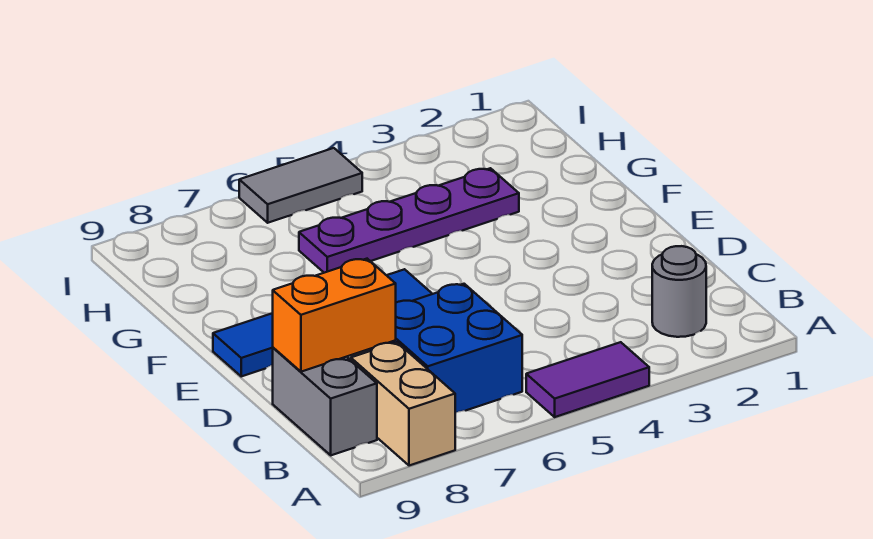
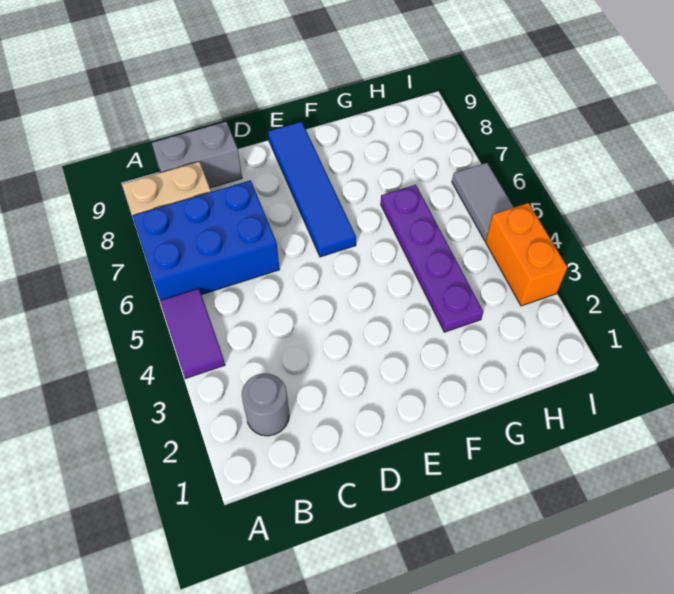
blue brick B6:C7 level 1 -> blue brick A6:C7 level 1
orange brick C8:C9 level 2 -> orange brick I3:I4 level 1

